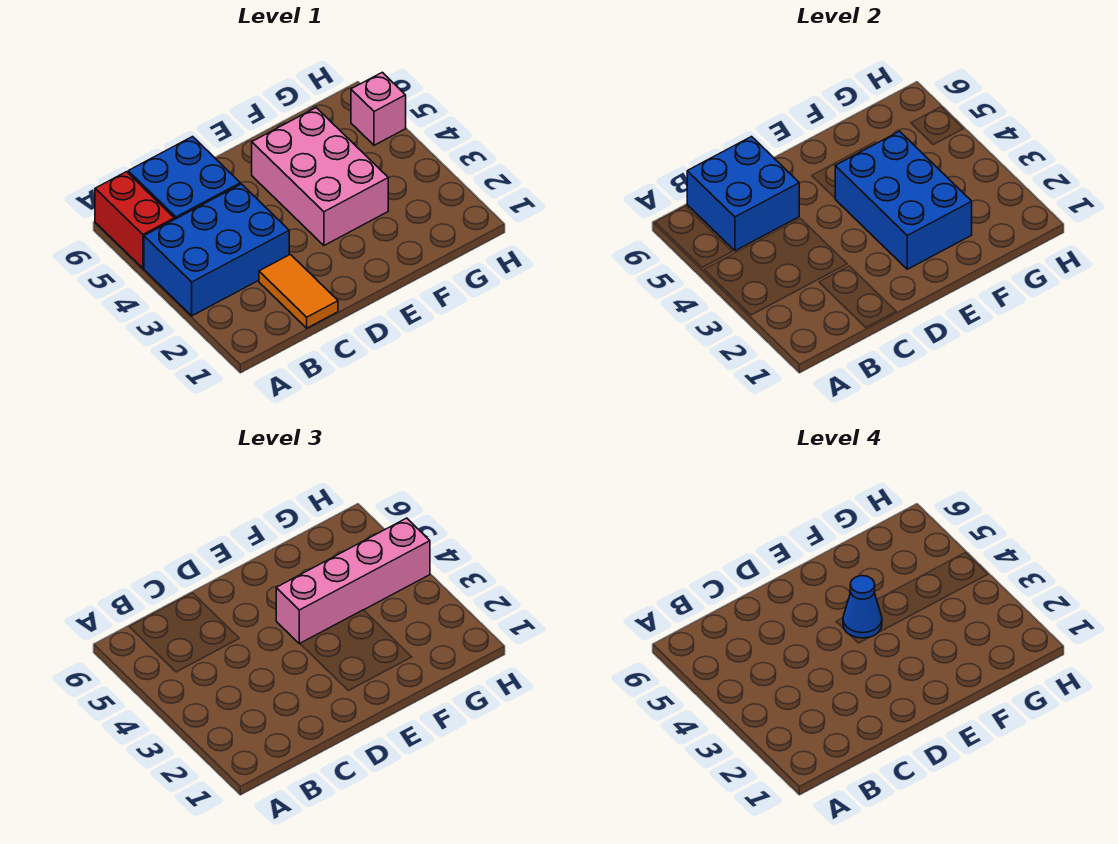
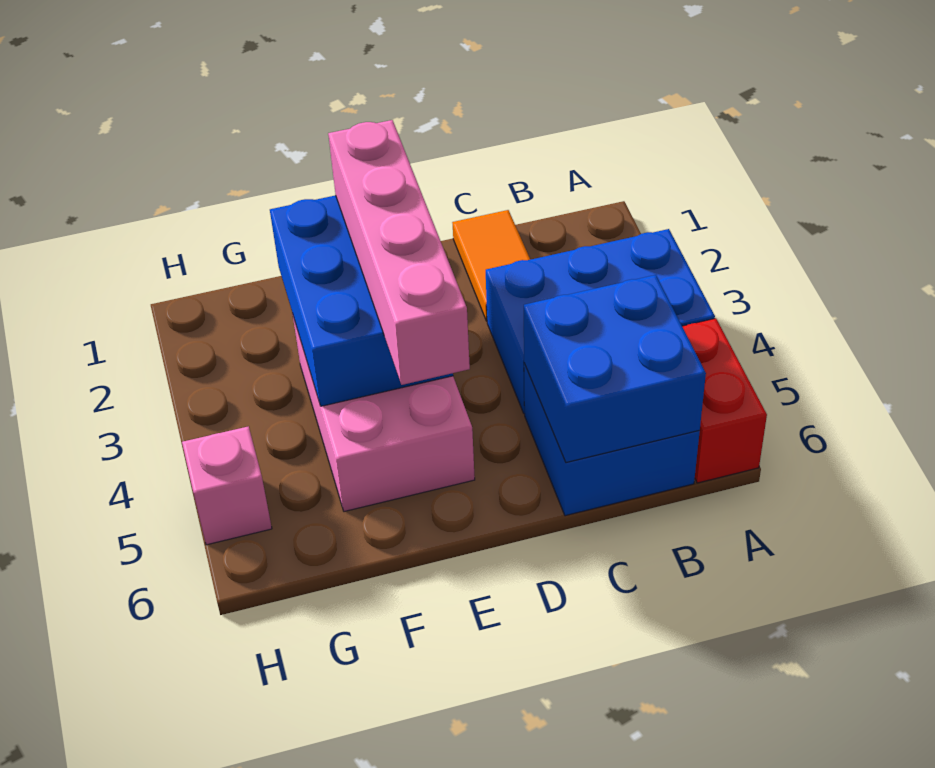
pink brick E4:H4 level 3 -> pink brick E2:E5 level 3
blue cone E4 level 4 -> none

